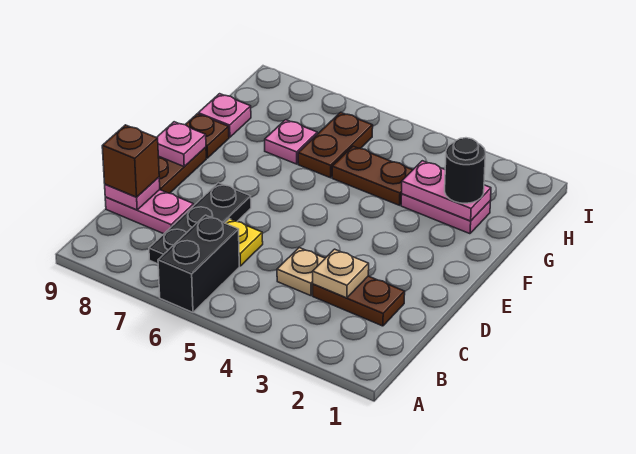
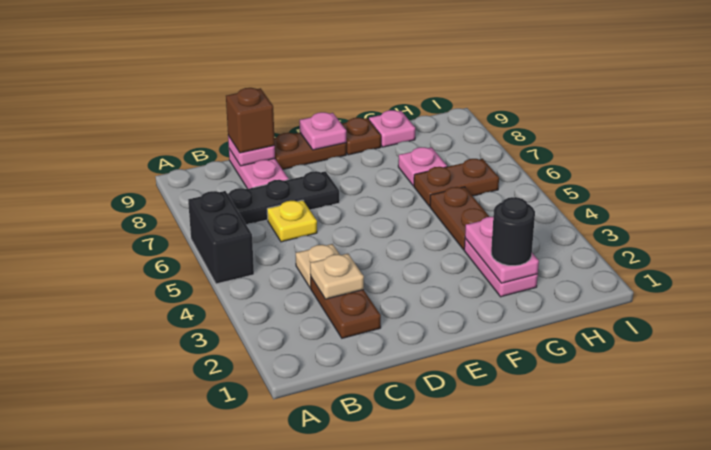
black brick A6:B6 level 1 -> black brick A5:A6 level 1

